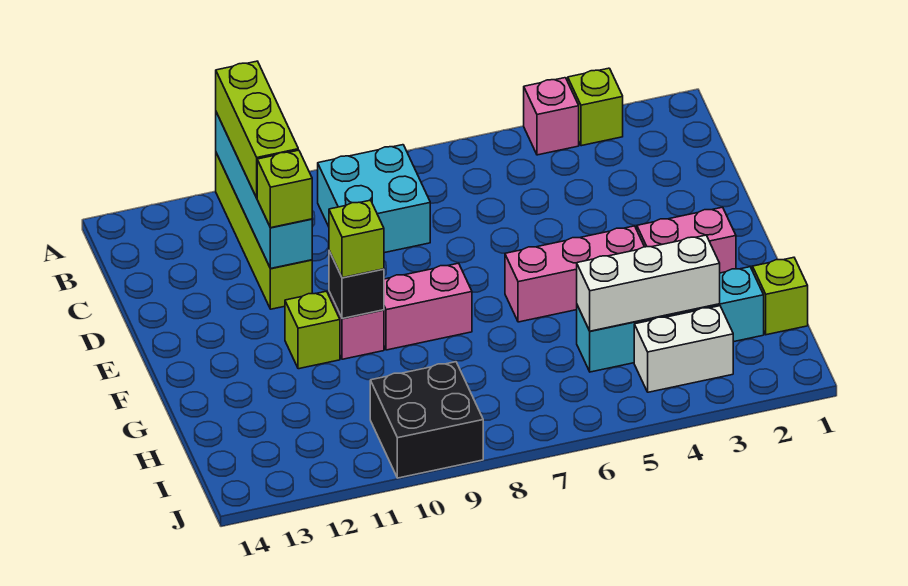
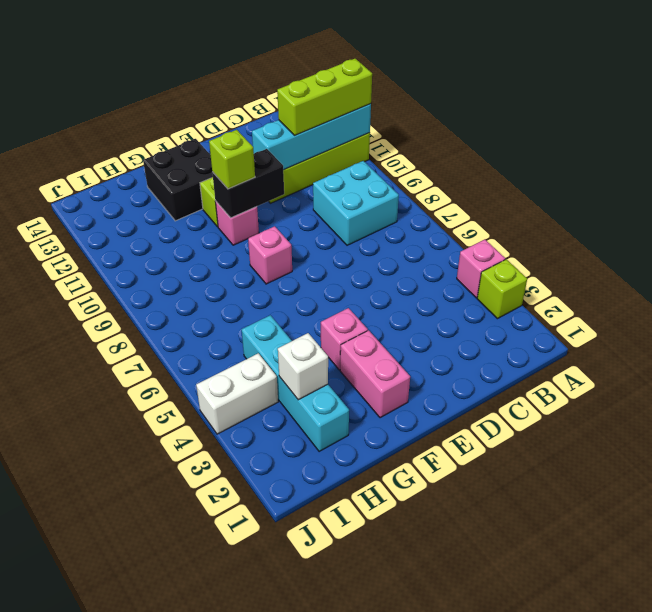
lime brick D11 level 3 -> none
pink brick F4:F6 level 1 -> pink brick F4 level 1
pink brick F8:F9 level 1 -> pink brick F8 level 1
black brick F10 level 2 -> black brick E10:F10 level 2
lime brick H1 level 1 -> none
white brick H3:H5 level 2 -> white brick H3 level 2
white brick I3:I4 level 1 -> white brick I4:J4 level 1
black brick I9:J10 level 1 -> black brick F12:G13 level 1

